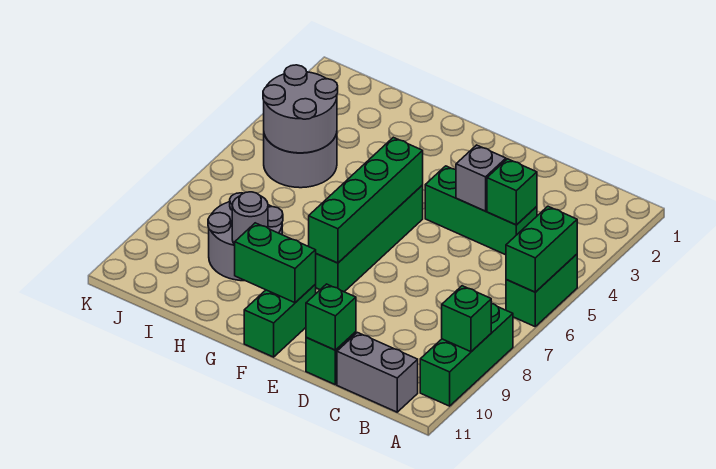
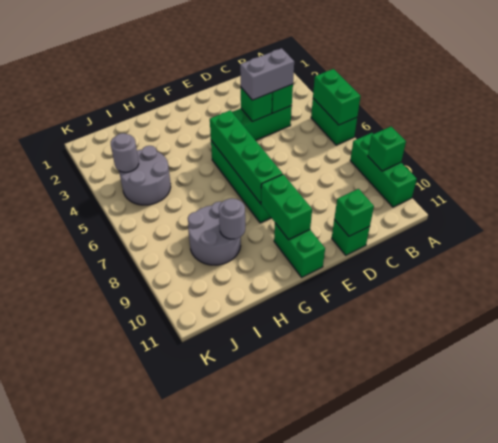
grey brick B11:C11 level 1 -> grey brick C4:D4 level 3
grey brick D4 level 2 -> green brick D4 level 2
green brick F10:G10 level 2 -> green brick F9:F10 level 2
grey round brick I4:J5 level 2 -> grey round brick J4 level 2

